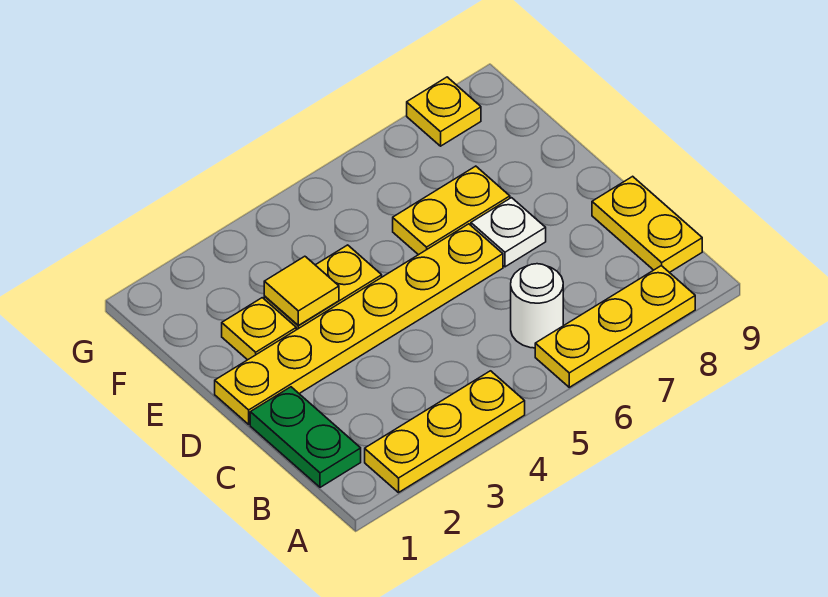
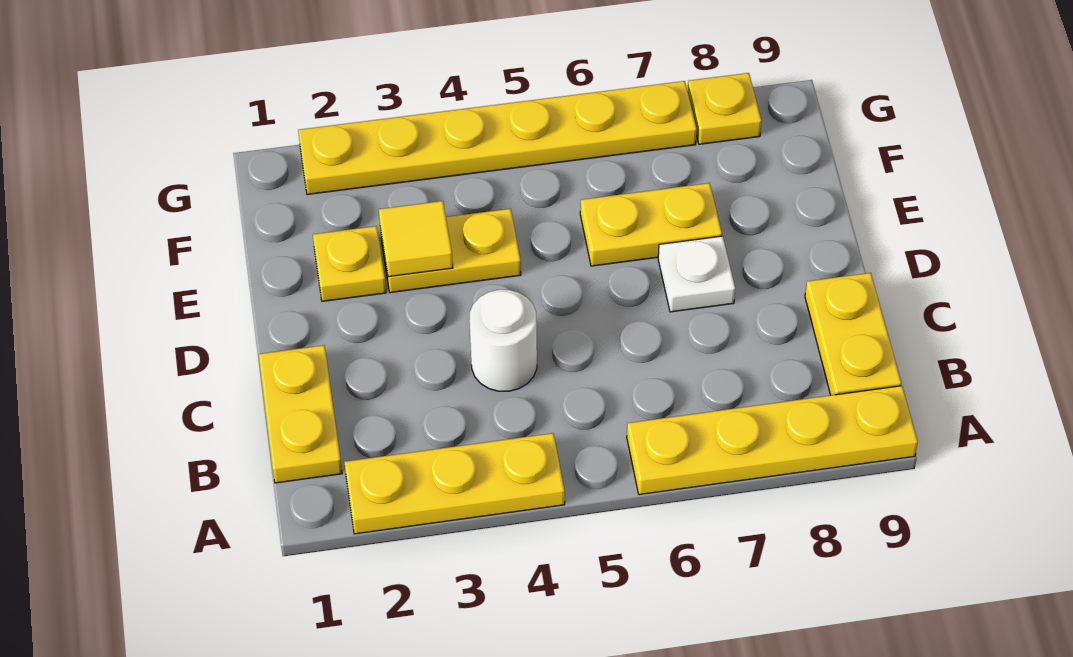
yellow plate A6:A8 level 1 -> yellow plate A6:A9 level 1
green plate B1:C1 level 1 -> yellow plate B1:C1 level 1
white round brick B6 level 1 -> white round brick C4 level 1
yellow plate D1:D6 level 1 -> yellow plate G2:G7 level 1

